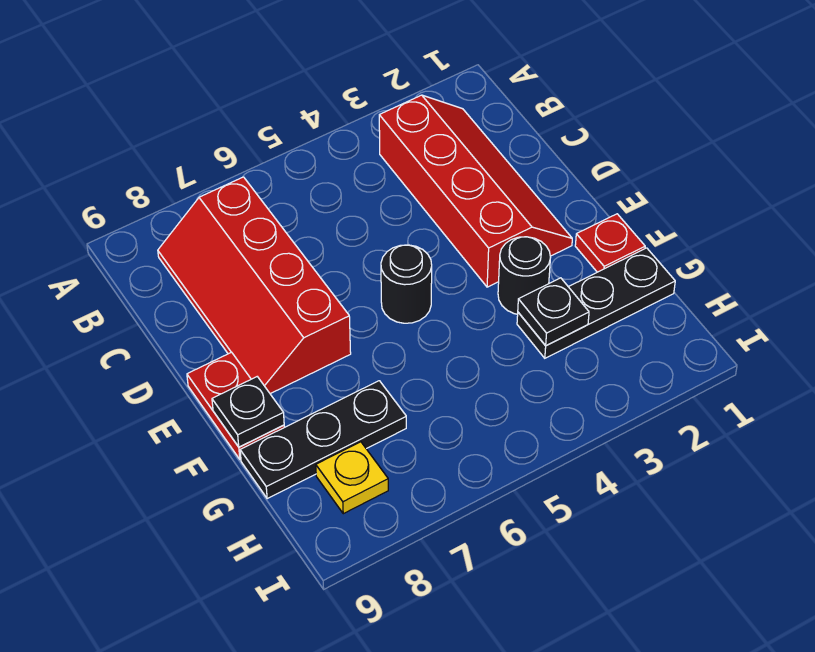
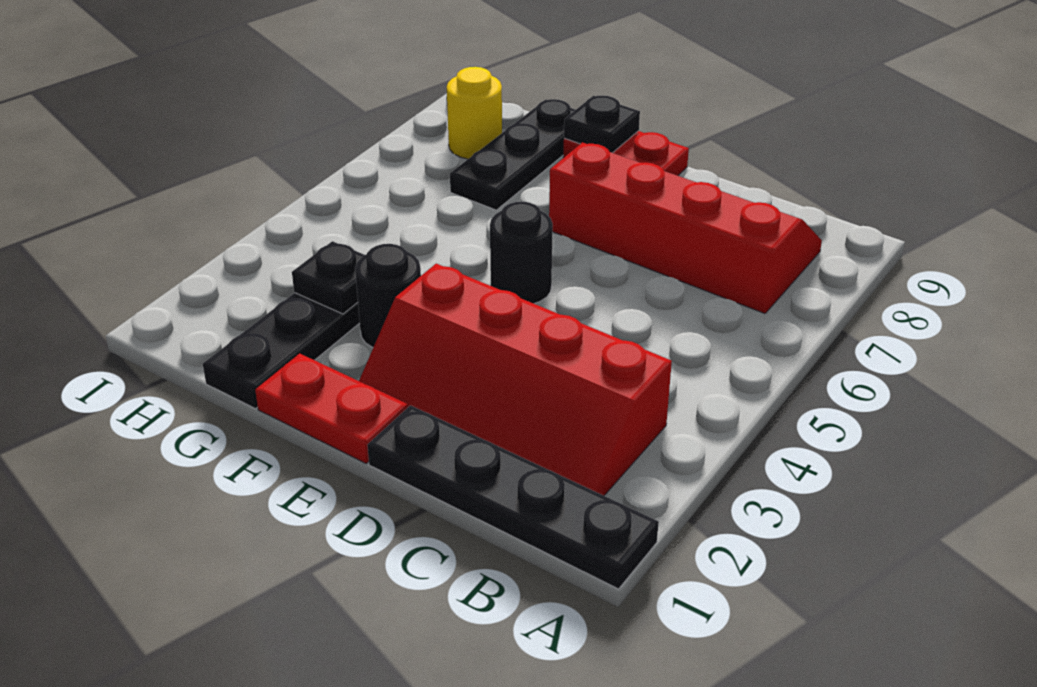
none -> black plate A1:D1 level 1
red plate F1 level 1 -> red plate E1:F1 level 1
yellow plate H8 level 1 -> yellow round brick H8 level 1

